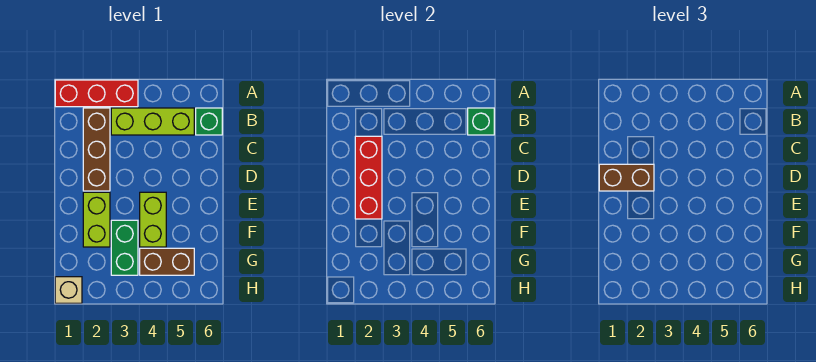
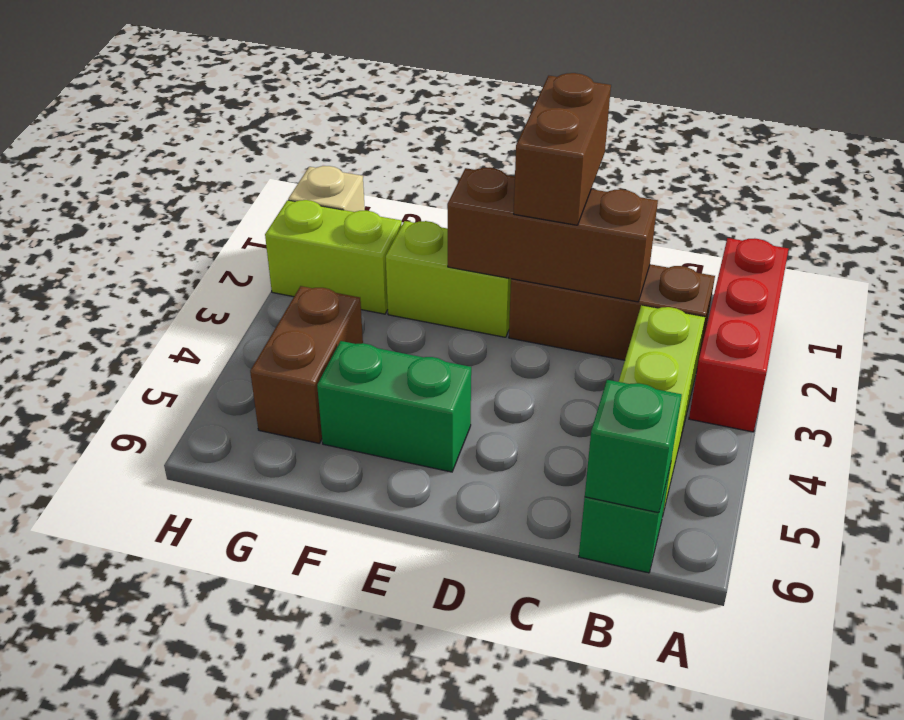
red brick C2:E2 level 2 -> brown brick C2:E2 level 2
lime brick E4:F4 level 1 -> lime brick G2:H2 level 1
green brick F3:G3 level 1 -> green brick E5:F5 level 1

